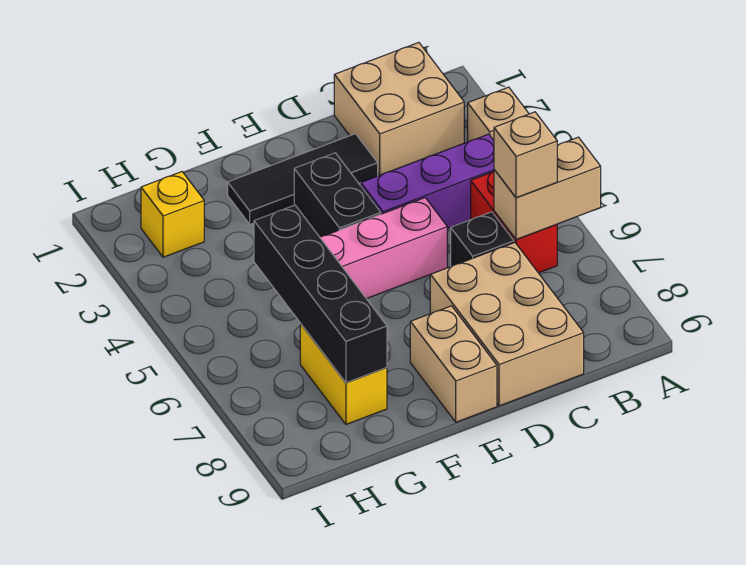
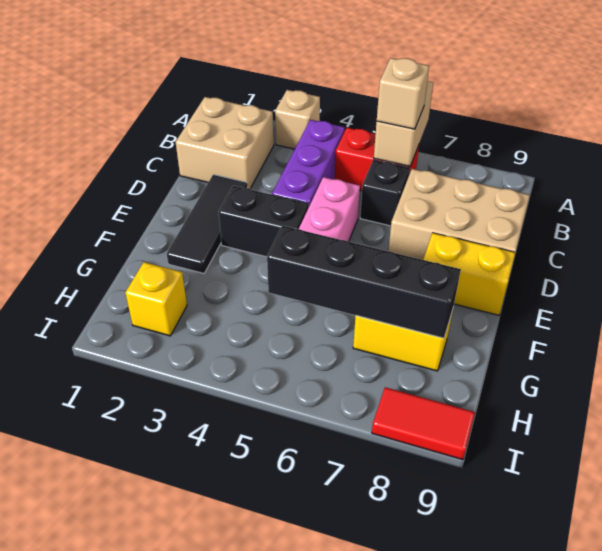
tan brick E8:E9 level 1 -> yellow brick E8:E9 level 1
none -> red tile I8:I9 level 1

